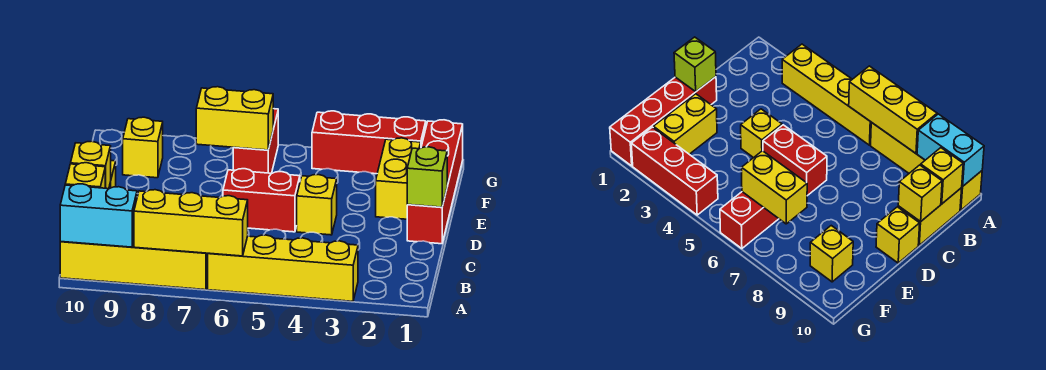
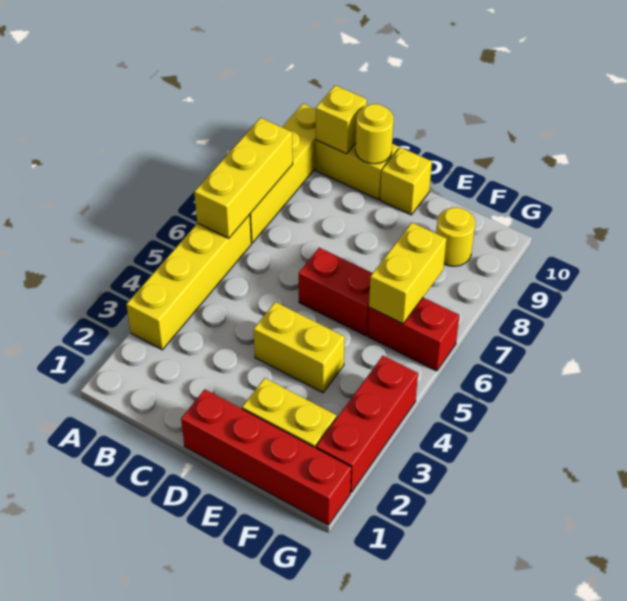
cyan brick A9:A10 level 2 -> none
yellow brick C10 level 2 -> yellow round brick C10 level 2
lime brick D1 level 2 -> none
yellow brick D4 level 1 -> yellow brick D4:E4 level 1
red brick D5:D6 level 1 -> red brick D6:E6 level 1
yellow brick F9 level 1 -> yellow round brick F9 level 1

